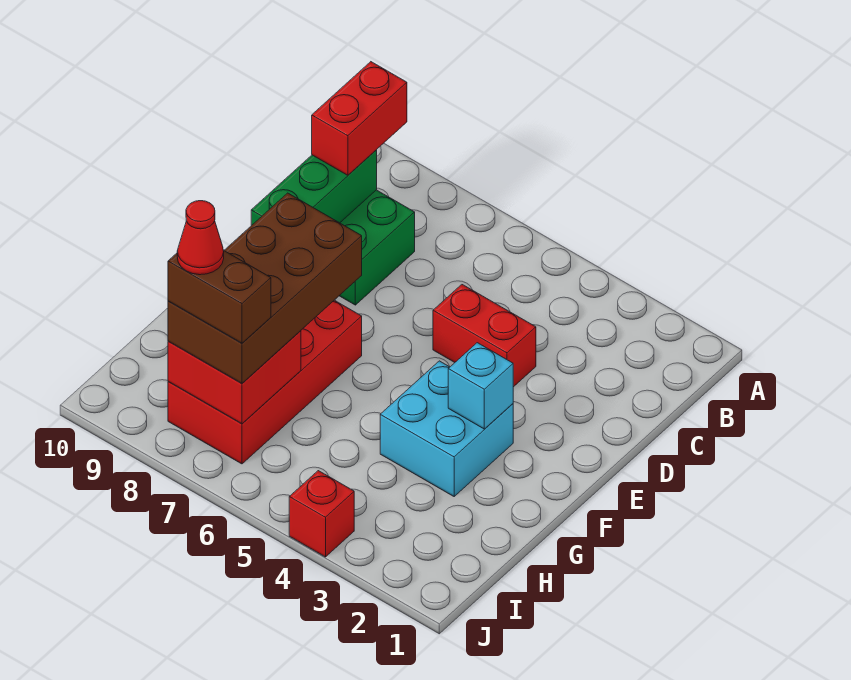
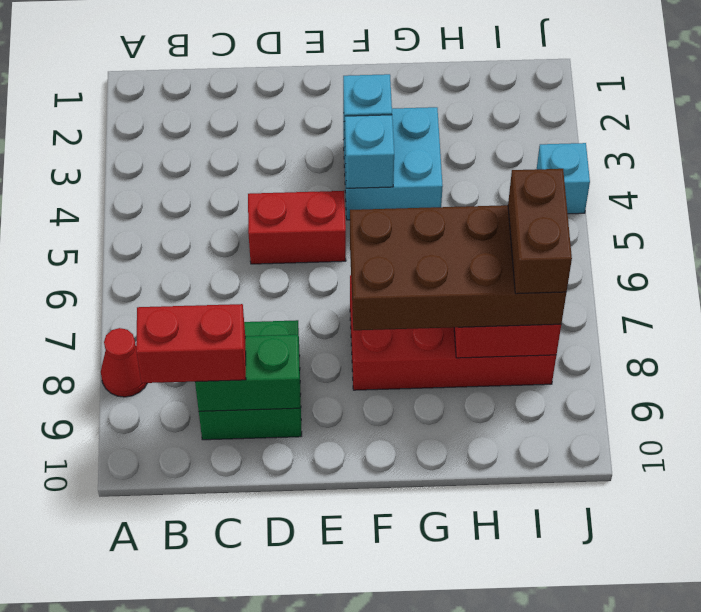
green brick C9:E9 level 2 -> green brick C9:D9 level 2
red brick D4:D5 level 1 -> red brick D5:E5 level 1
none -> cyan brick F4 level 2
red cone I8 level 5 -> red cone A8 level 1
red brick J4 level 1 -> cyan brick J4 level 1

